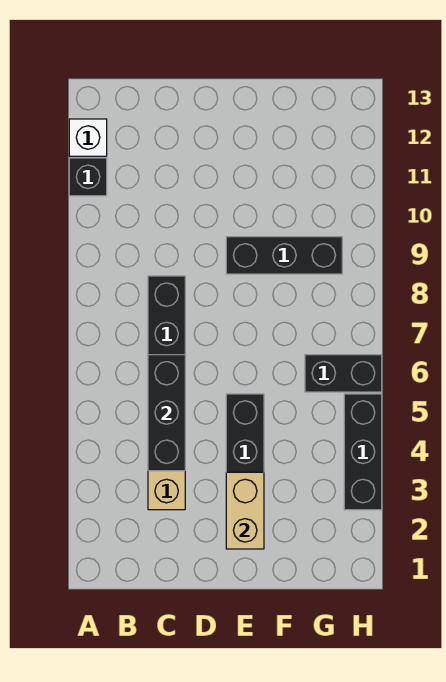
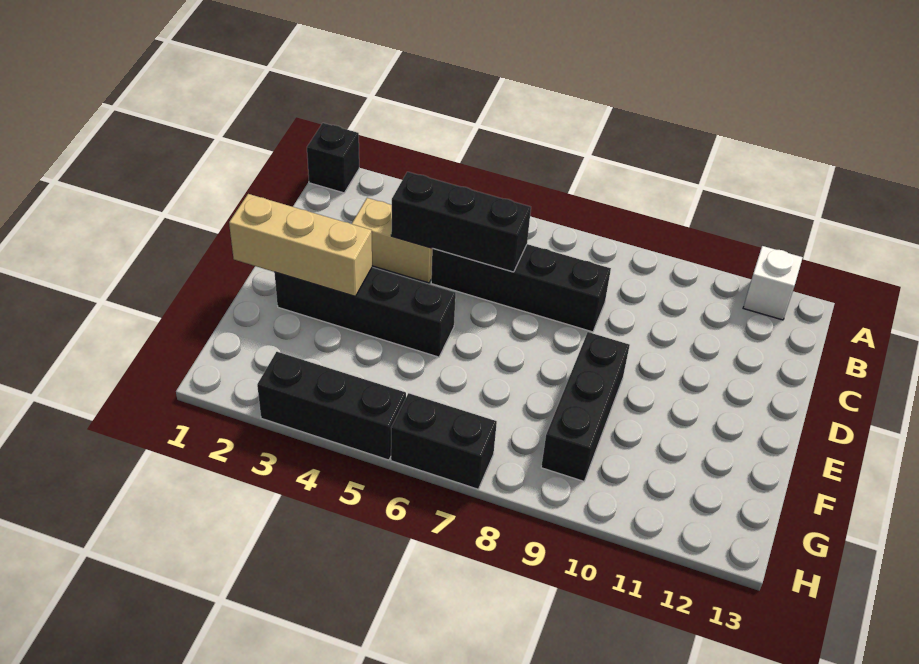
black brick A11 level 1 -> black brick A1 level 1
tan brick E2:E3 level 2 -> tan brick E1:E3 level 2
black brick G6:H6 level 1 -> black brick H6:H7 level 1

